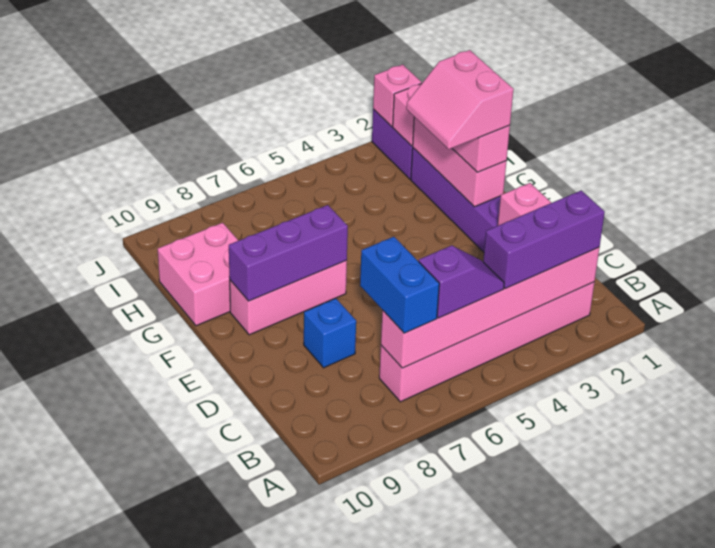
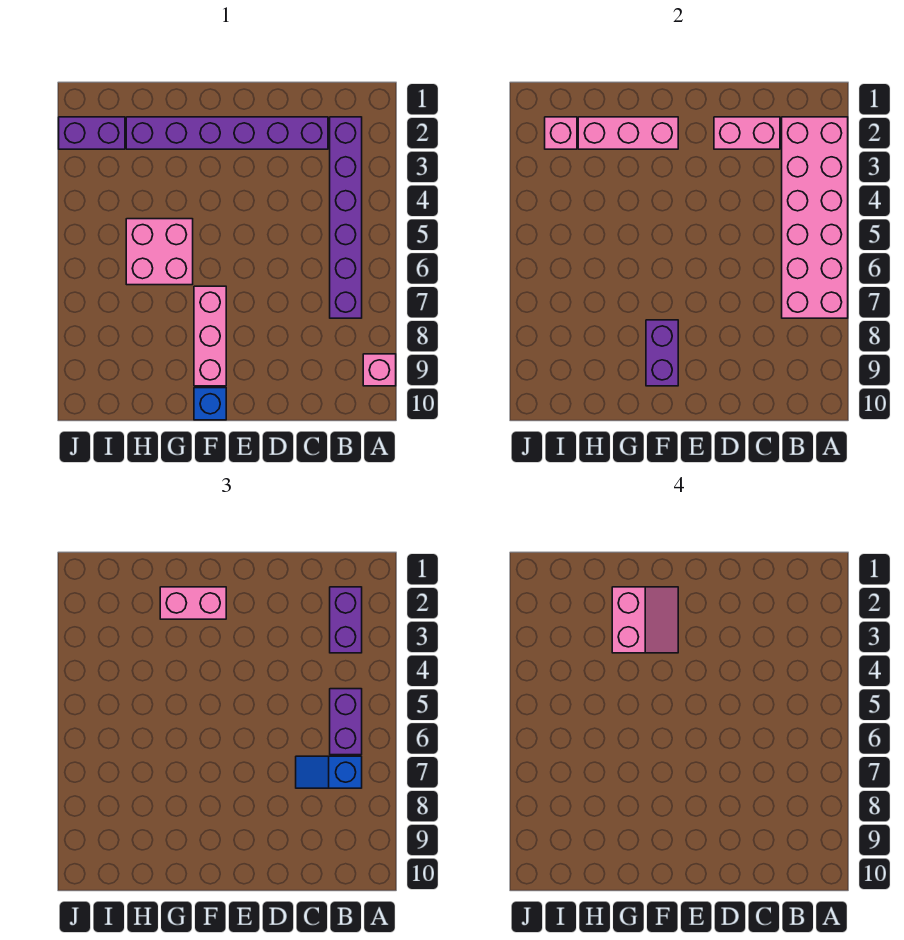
pink brick B2:B7 level 1 -> purple brick B2:B7 level 1
pink brick B2:B7 level 2 -> pink brick A2:B7 level 2
purple brick B2:B4 level 3 -> purple brick B2:B3 level 3
purple slope B5:B6 level 3 top 6 -> purple brick B5:B6 level 3
blue brick B7:C7 level 3 -> blue slope B7:C7 level 3 top B
blue brick D8 level 1 -> blue brick F10 level 1
pink slope F2:G3 level 4 top 2 -> pink slope F2:G3 level 4 top G
purple brick F7:F9 level 2 -> purple brick F8:F9 level 2
pink brick G9:H10 level 1 -> pink brick G5:H6 level 1
pink brick J2 level 2 -> pink brick A9 level 1

